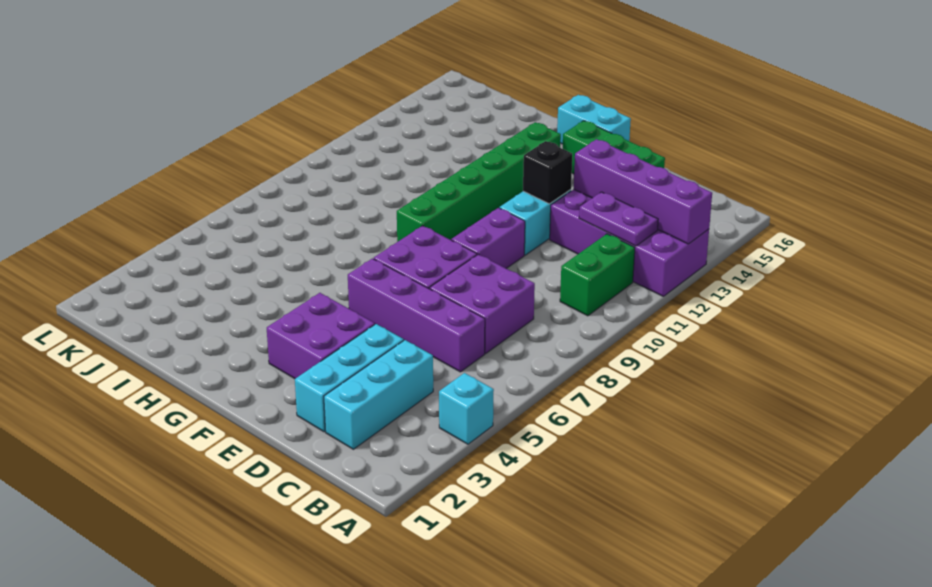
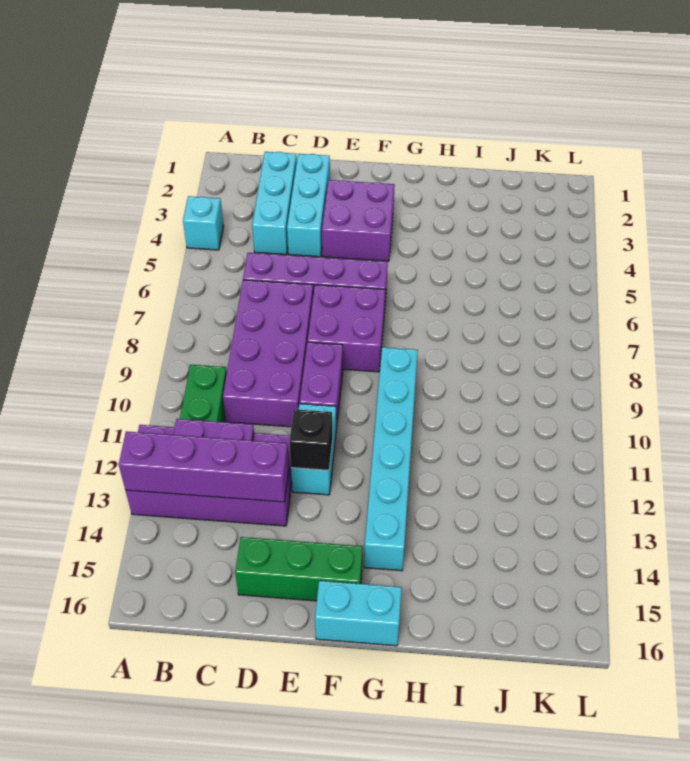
purple brick C7:D8 level 1 -> purple brick C7:D10 level 1
green brick G9:G14 level 1 -> cyan brick G9:G14 level 1

